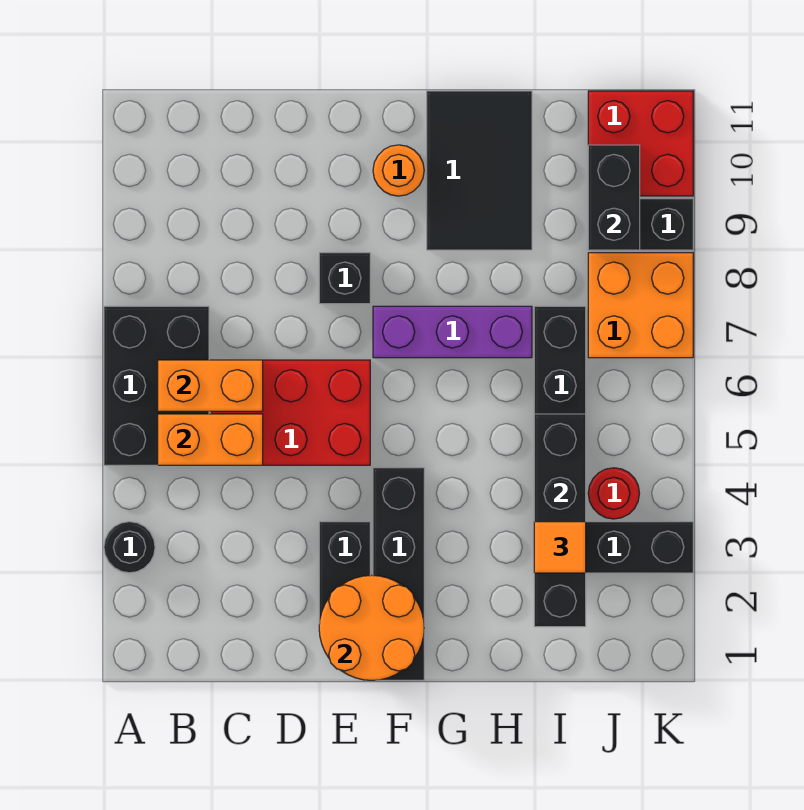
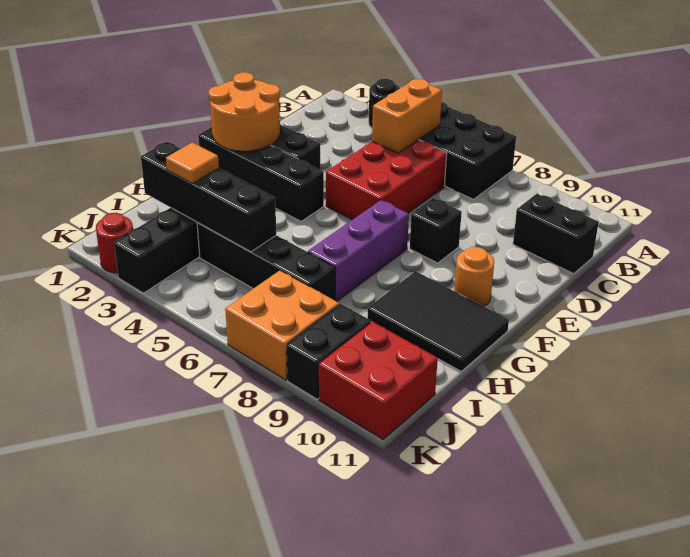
orange brick B6:C6 level 2 -> none
red round brick J4 level 1 -> red round brick K2 level 1
black brick J9:J10 level 2 -> black brick C10:C11 level 1

